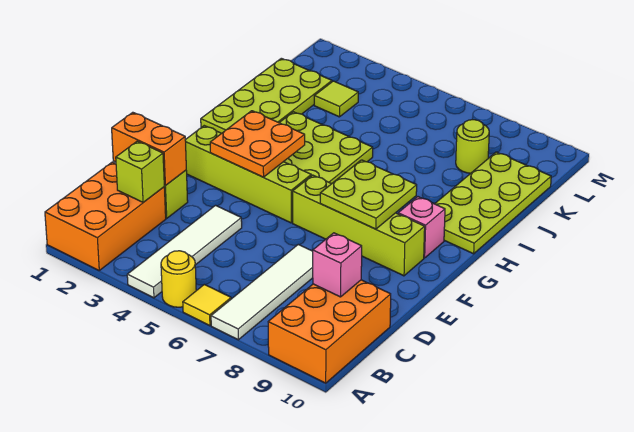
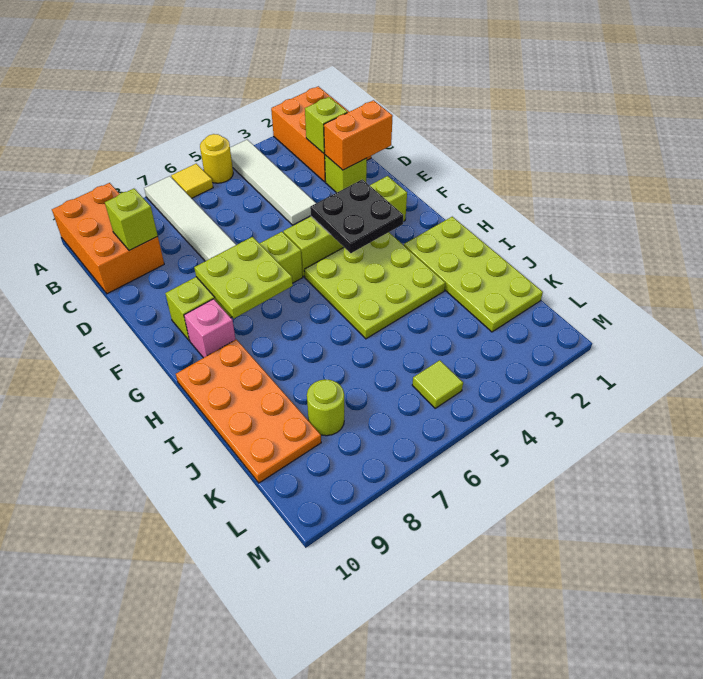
pink brick C9 level 2 -> lime brick C9 level 2
orange plate F3:G4 level 2 -> black plate F3:G4 level 2
lime plate H9:K10 level 1 -> orange plate H9:K10 level 1
lime tile K3 level 1 -> lime tile L5 level 1

